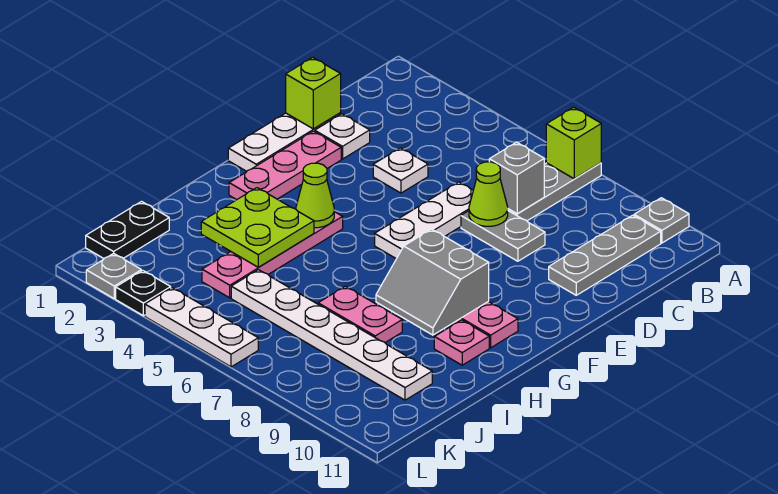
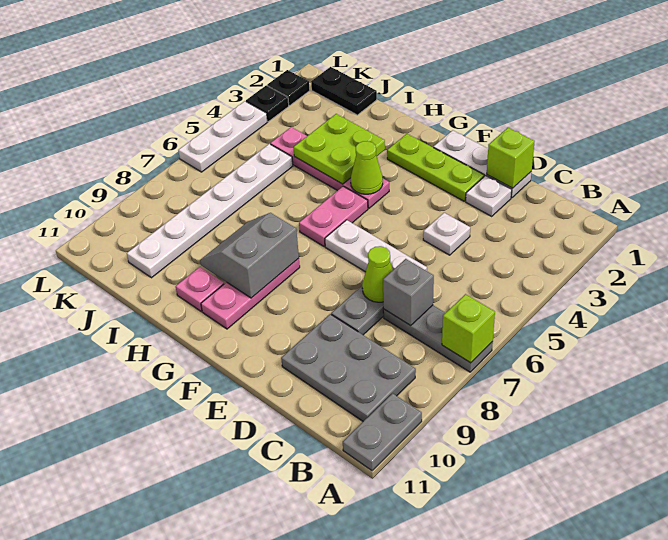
grey plate A10 level 1 -> grey plate A10:A11 level 1
grey plate B10:D10 level 1 -> grey plate B9:D10 level 1
pink plate E2:G2 level 1 -> lime plate E2:G2 level 1
pink plate I7:I8 level 1 -> pink plate G5:G6 level 1
grey plate L2 level 1 -> black plate L2 level 1

